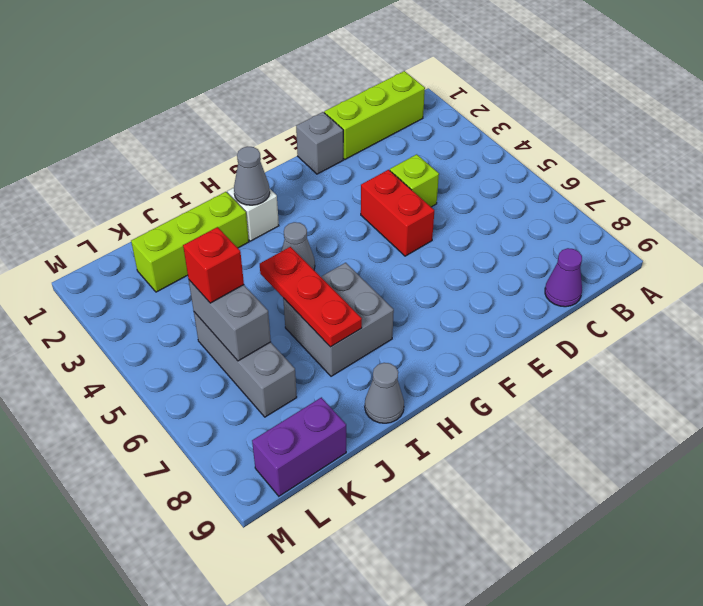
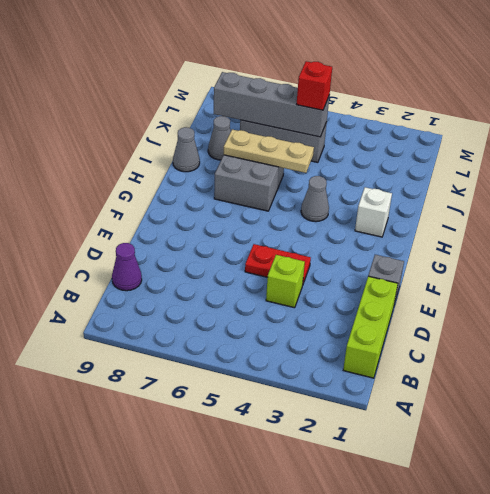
red brick E4:E5 level 1 -> red plate E4:E5 level 1
grey cone H2 level 2 -> grey cone J8 level 1
lime brick I2:K2 level 1 -> none
red plate I5:I7 level 2 -> tan plate I5:I7 level 2
grey brick K5:K6 level 2 -> grey brick K5:K8 level 2
purple brick K9:L9 level 1 -> none

